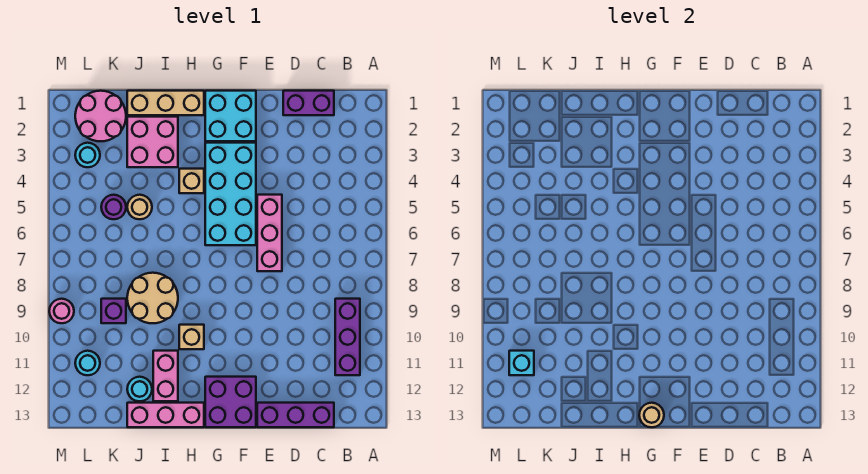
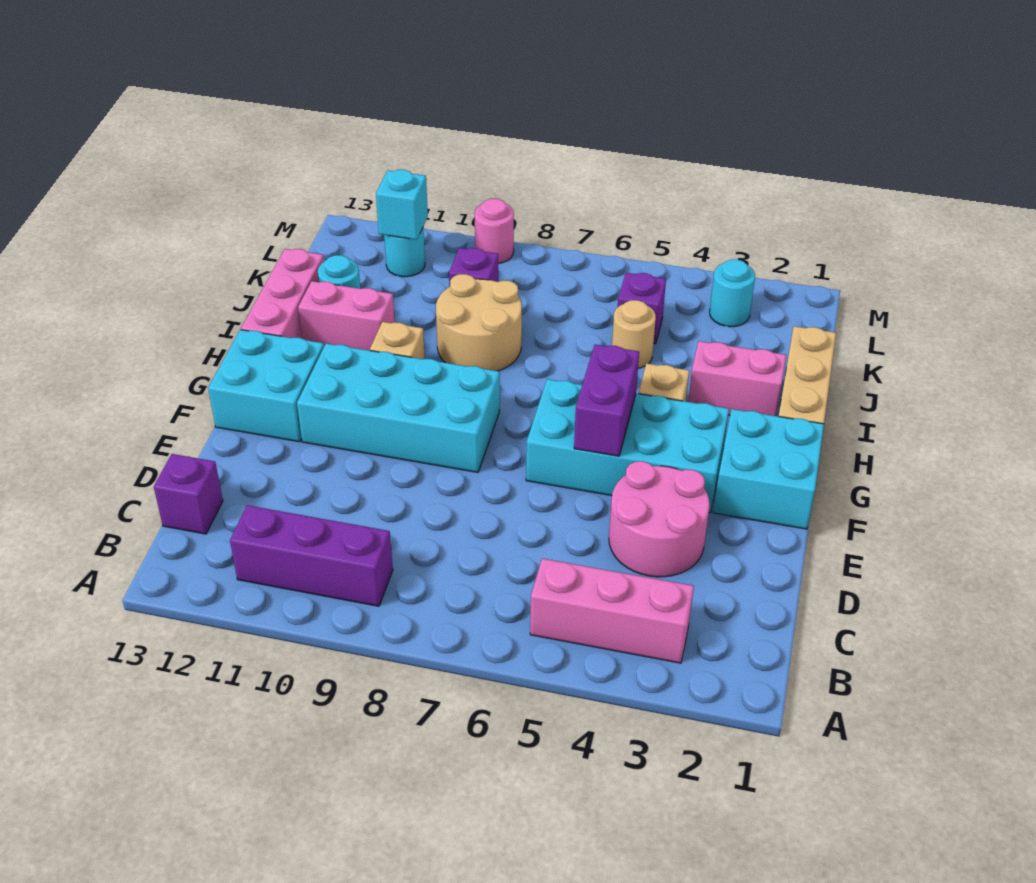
purple brick C1:D1 level 1 -> purple brick F5:G5 level 2
purple brick C13:E13 level 1 -> purple brick C13 level 1
pink brick E5:E7 level 1 -> pink brick B3:B5 level 1
none -> cyan brick F8:G11 level 1
purple brick F12:G13 level 1 -> cyan brick F12:G13 level 1
tan round brick G13 level 2 -> none
pink brick I2:J3 level 1 -> pink brick I2:I3 level 1
pink round brick K1:L2 level 1 -> pink round brick D3:E4 level 1
purple round brick K5 level 1 -> purple brick K5 level 1

